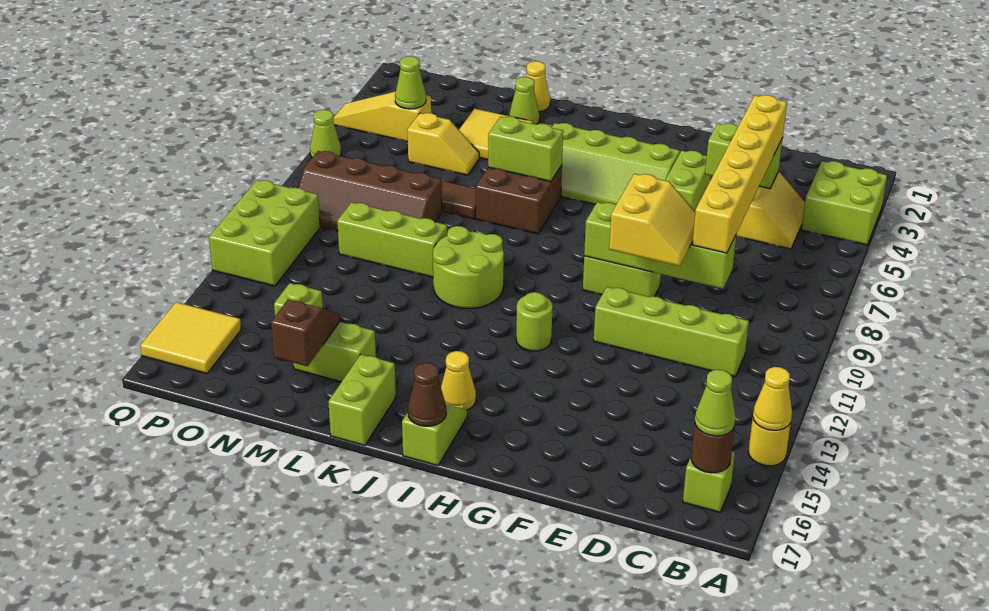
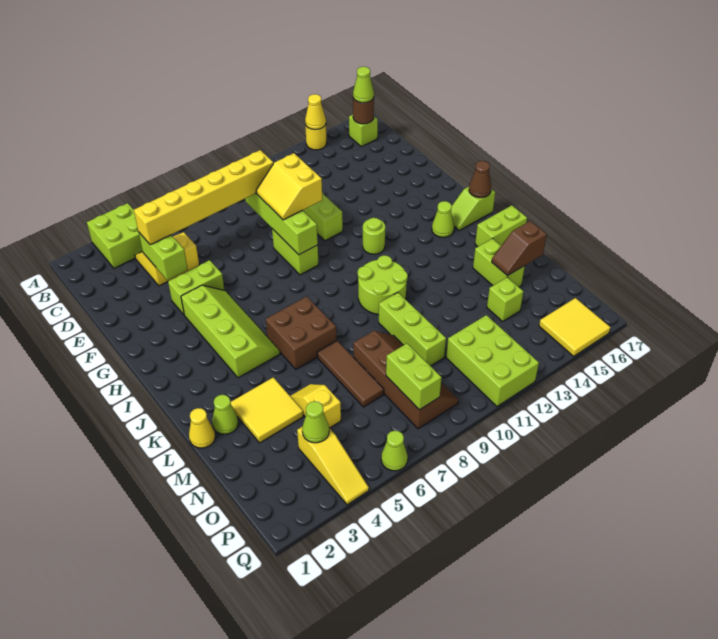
yellow slope E9:F10 level 3 top F -> yellow slope E9:F10 level 3 top 10
yellow cone I15 level 1 -> lime cone I15 level 1
lime brick J6:K6 level 2 -> lime brick O8:P8 level 2
lime brick P10:Q12 level 1 -> lime brick O11:Q12 level 1

